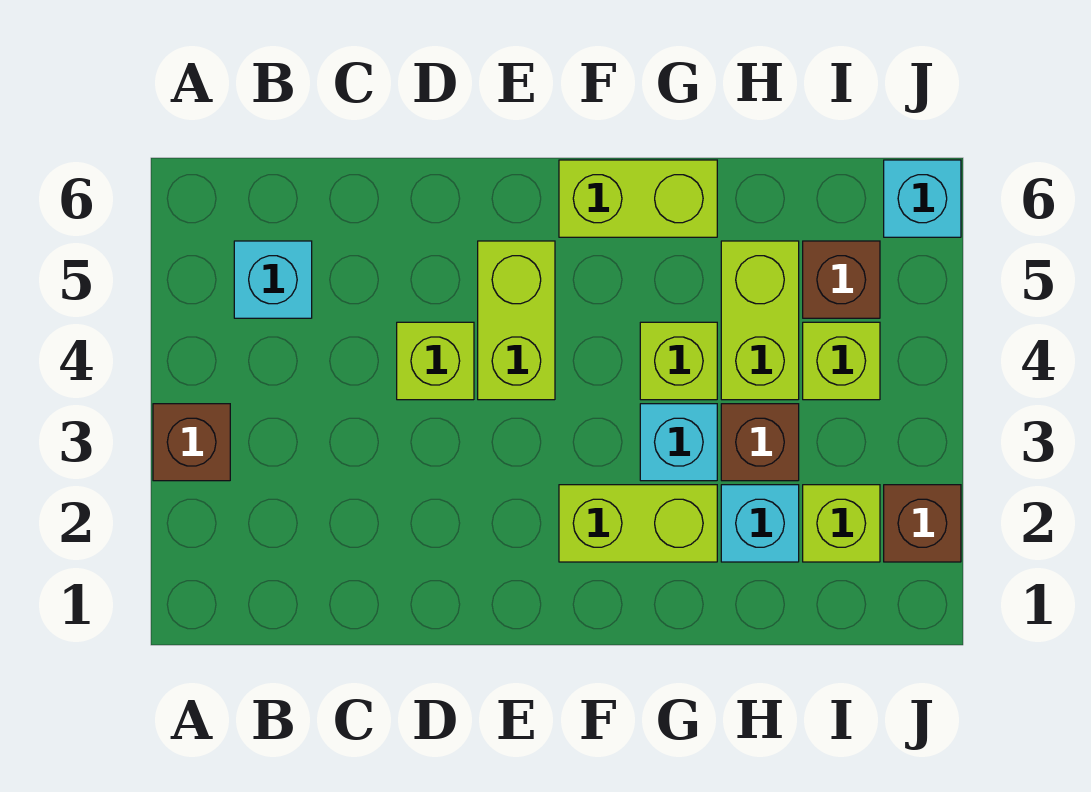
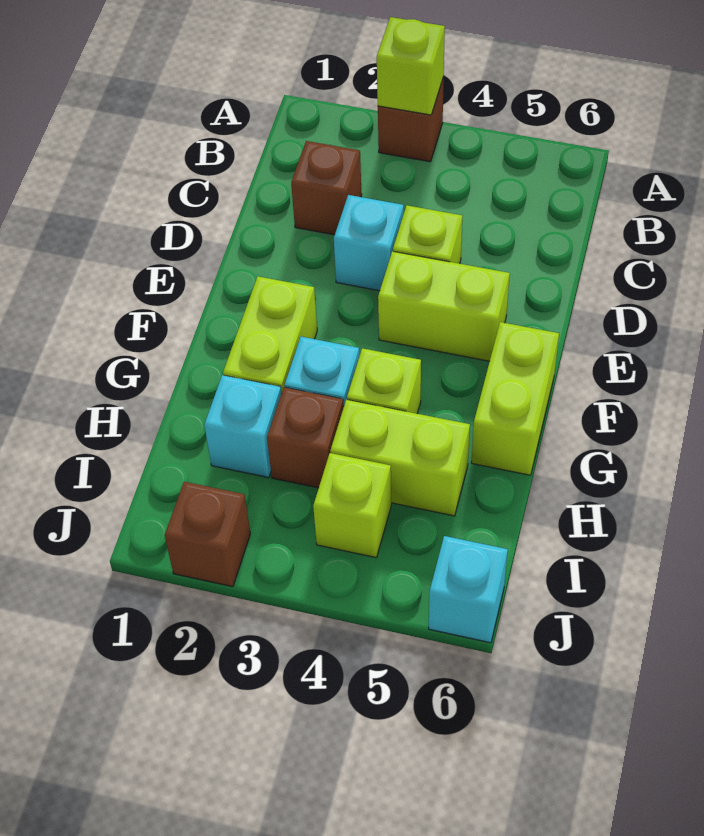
cyan brick B5 level 1 -> cyan brick D3 level 1
lime brick I2 level 1 -> lime brick A3 level 2
brown brick I5 level 1 -> brown brick C2 level 1

